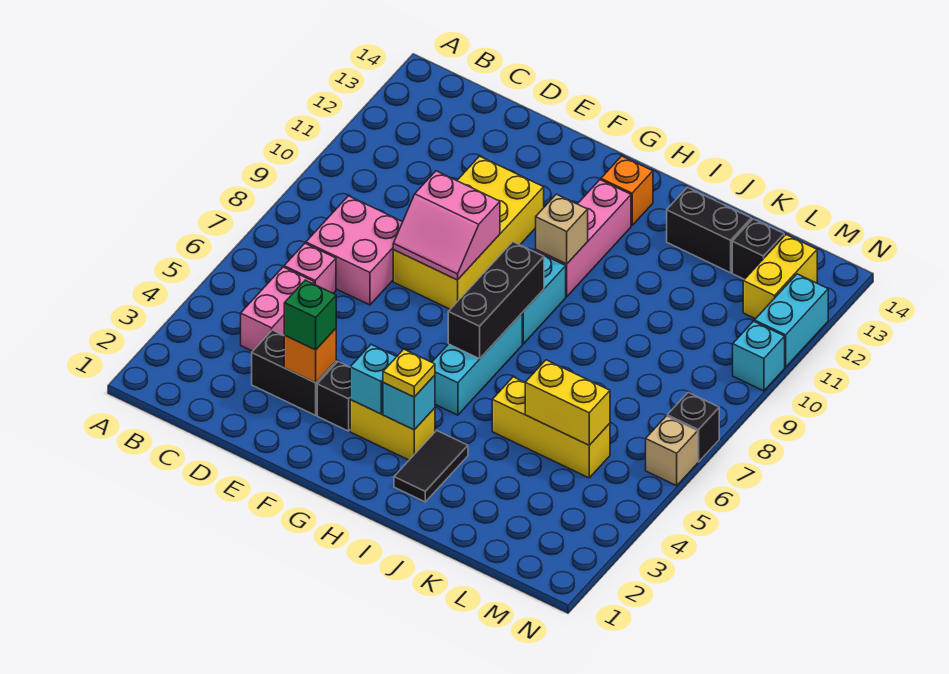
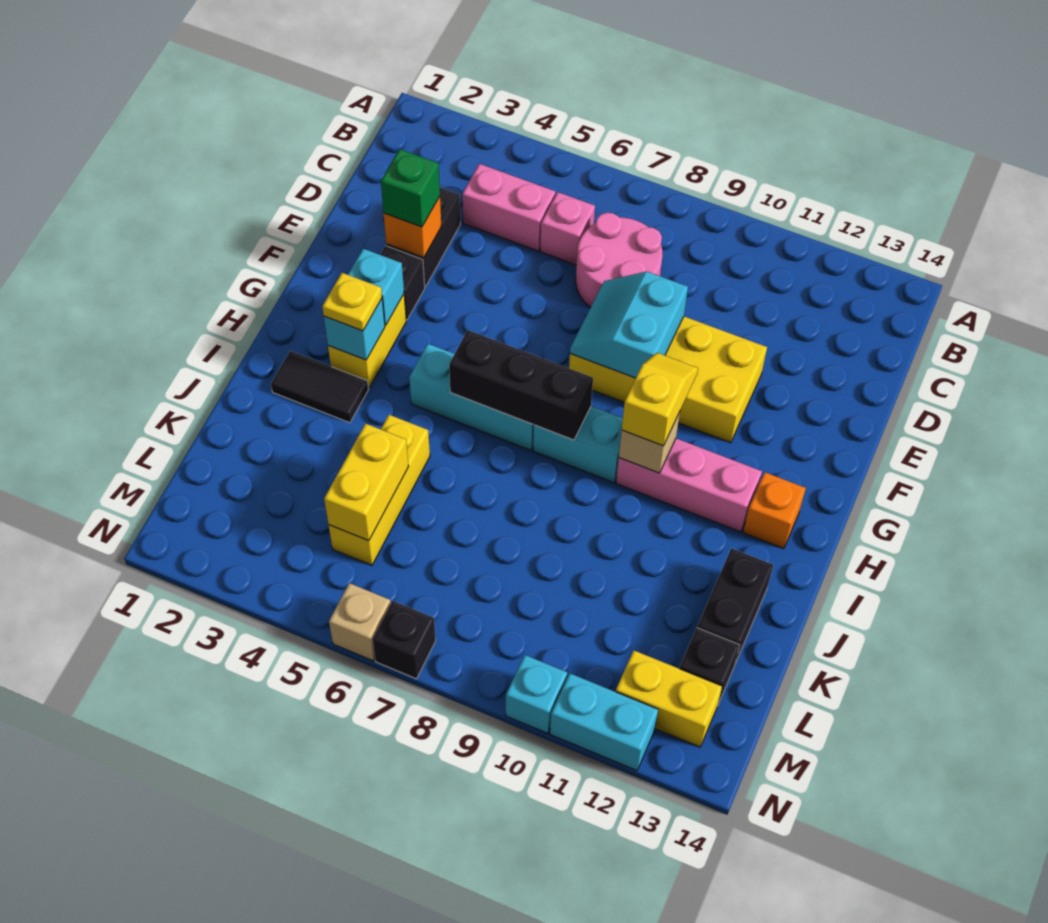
pink brick C7:D8 level 1 -> pink round brick C7:D8 level 1
pink slope E8:F9 level 2 top 9 -> cyan slope E8:F9 level 2 top 9
none -> yellow slope G10:H10 level 3 top H

